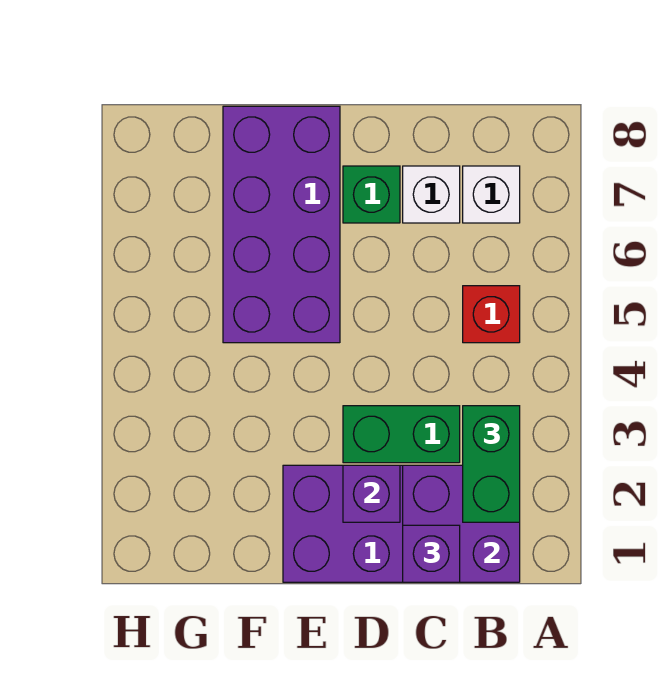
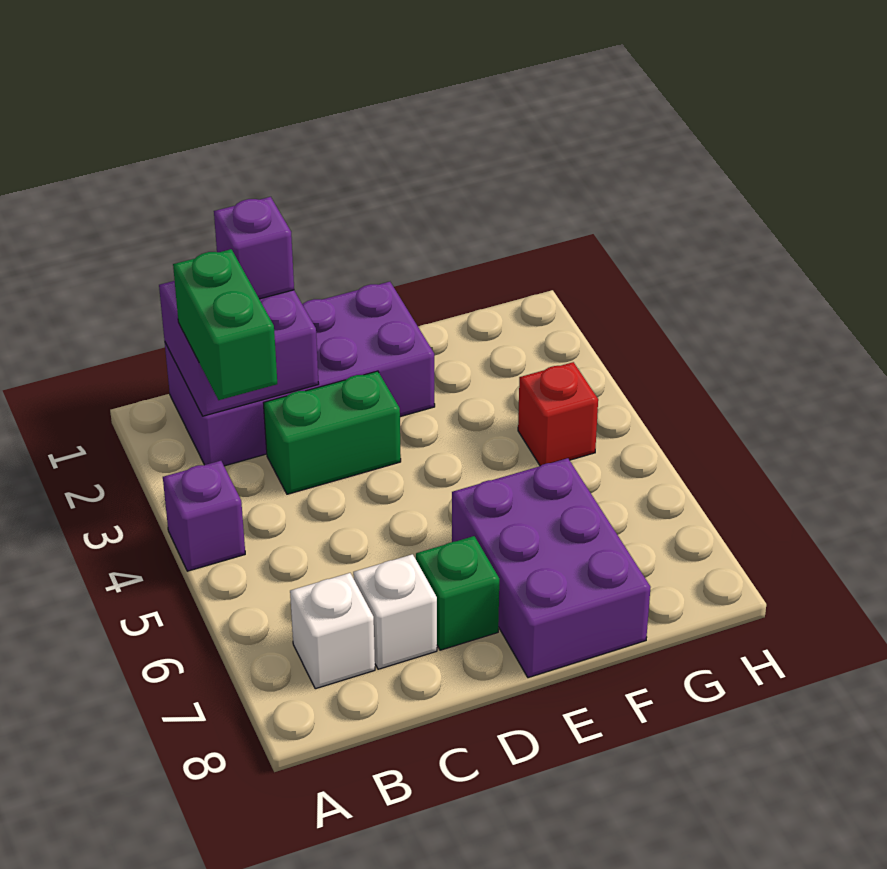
red brick B5 level 1 -> red brick G4 level 1
purple brick D2 level 2 -> purple brick A4 level 1
purple brick E5:F8 level 1 -> purple brick E6:F8 level 1

